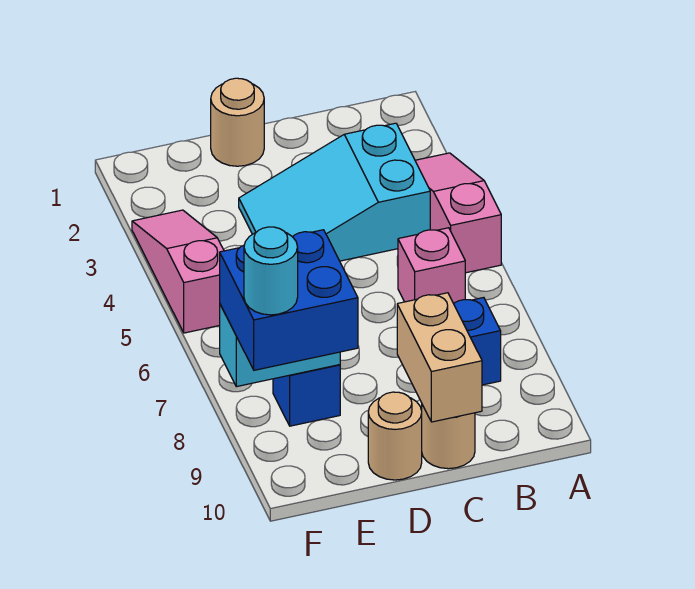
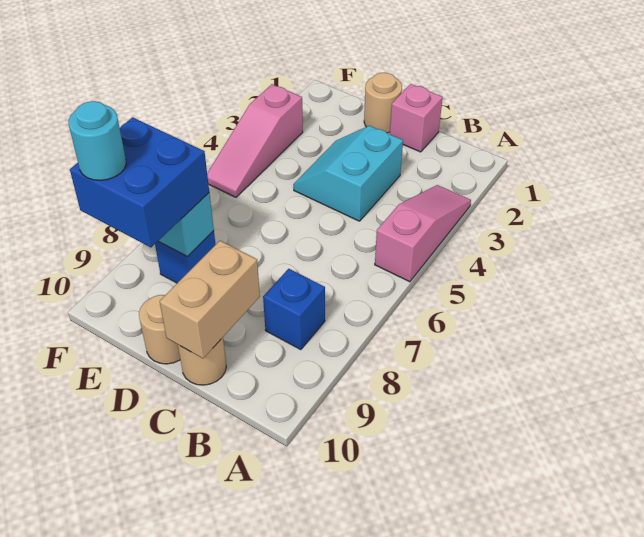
cyan slope B3:D4 level 1 top B -> cyan slope C3:D4 level 1 top C
pink brick B6 level 1 -> pink brick C1 level 1
pink slope F3:F5 level 1 top 5 -> pink slope F3:F5 level 1 top 3

